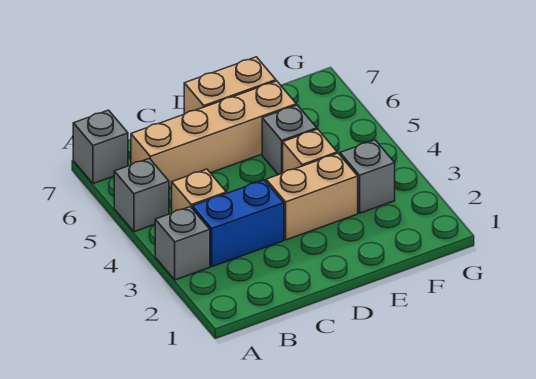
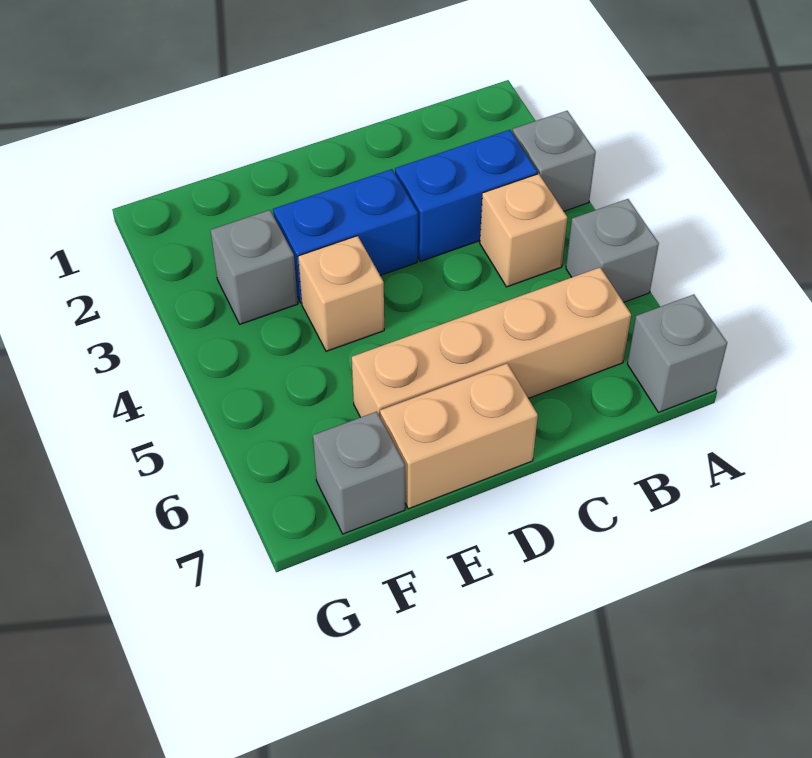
tan brick D3:E3 level 1 -> blue brick D3:E3 level 1
grey brick E5 level 1 -> grey brick F7 level 1

